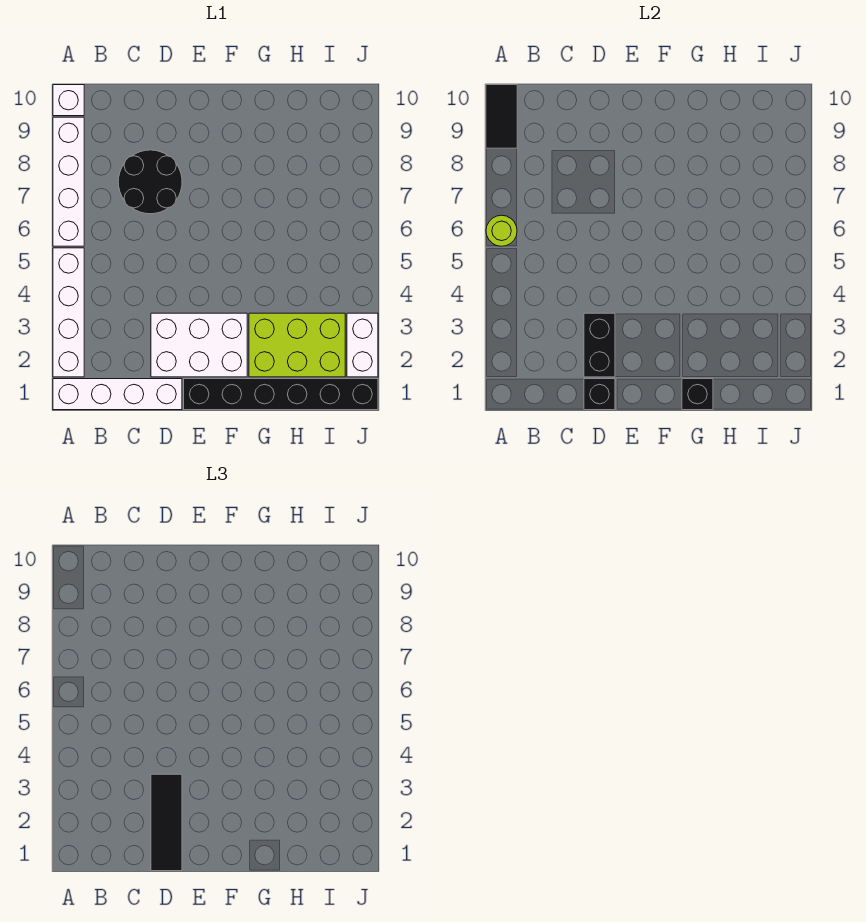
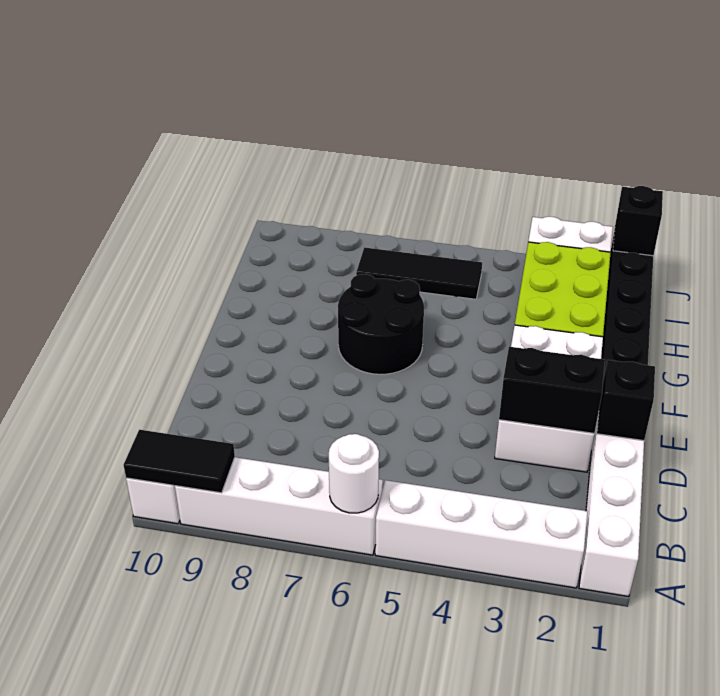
lime round brick A6 level 2 -> white round brick A6 level 2
black round brick C7:D8 level 1 -> black round brick F6:G7 level 1
black tile D1:D3 level 3 -> black tile I5:I7 level 1
black brick G1 level 2 -> black brick J1 level 2

